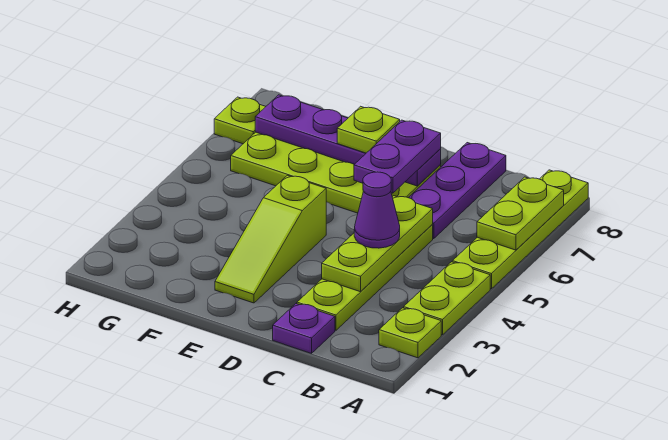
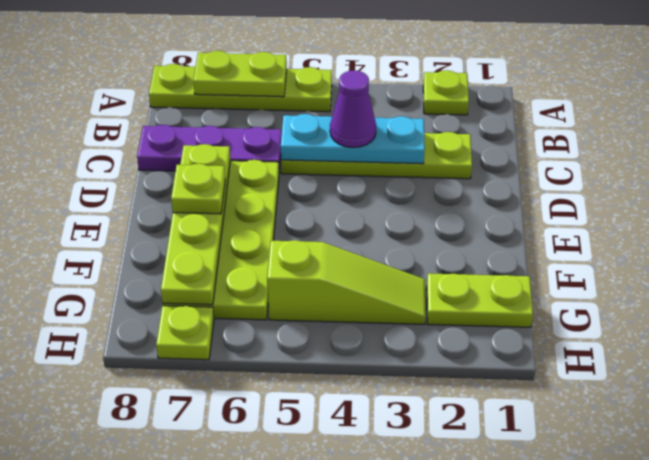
lime plate A3:A4 level 1 -> lime plate G1:G2 level 1
purple plate C1 level 1 -> none
lime plate C3:C5 level 2 -> cyan plate C3:C5 level 2
purple plate D6:D7 level 3 -> none
purple plate D7:G7 level 2 -> lime plate D7:G7 level 2
lime slope E2:E4 level 1 top 4 -> lime slope G3:G5 level 1 top 5

